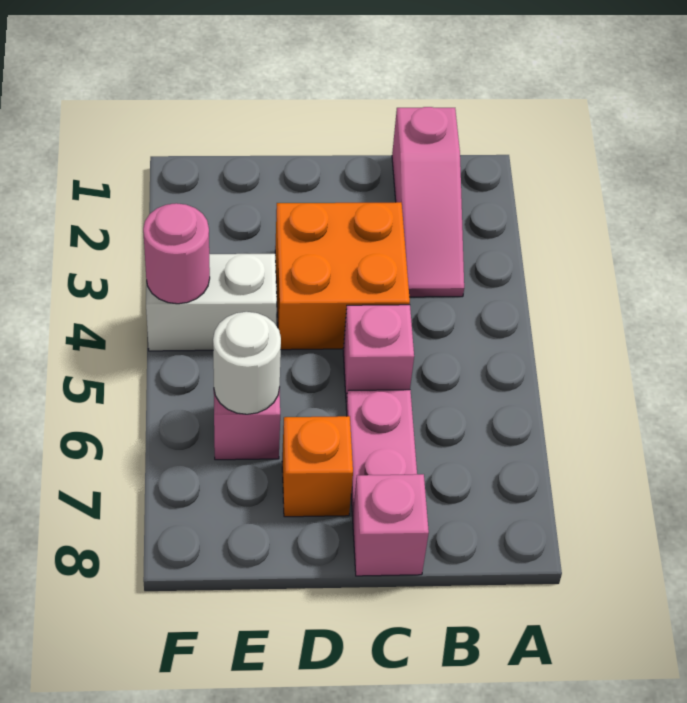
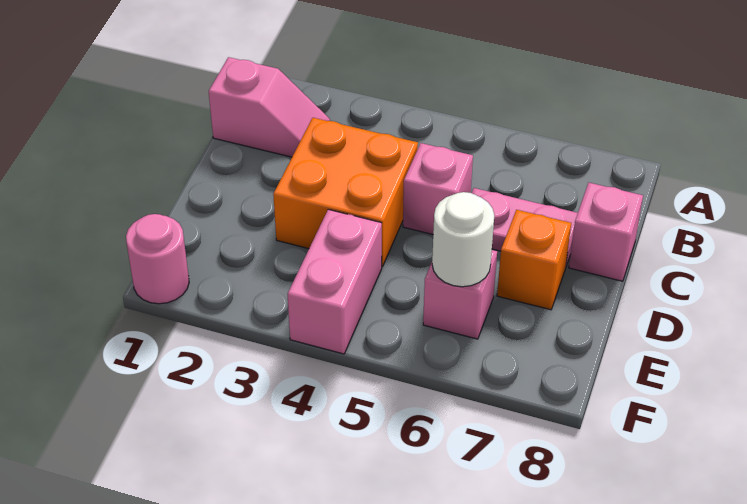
pink slope B1:B3 level 1 top 1 -> pink slope B1:B2 level 1 top 1
white brick E4:F4 level 1 -> pink brick E4:F4 level 1
pink round brick F4 level 2 -> pink round brick F1 level 1

